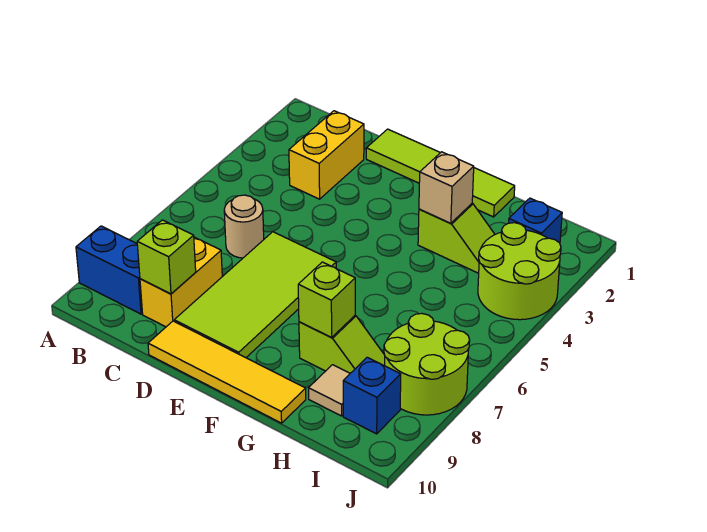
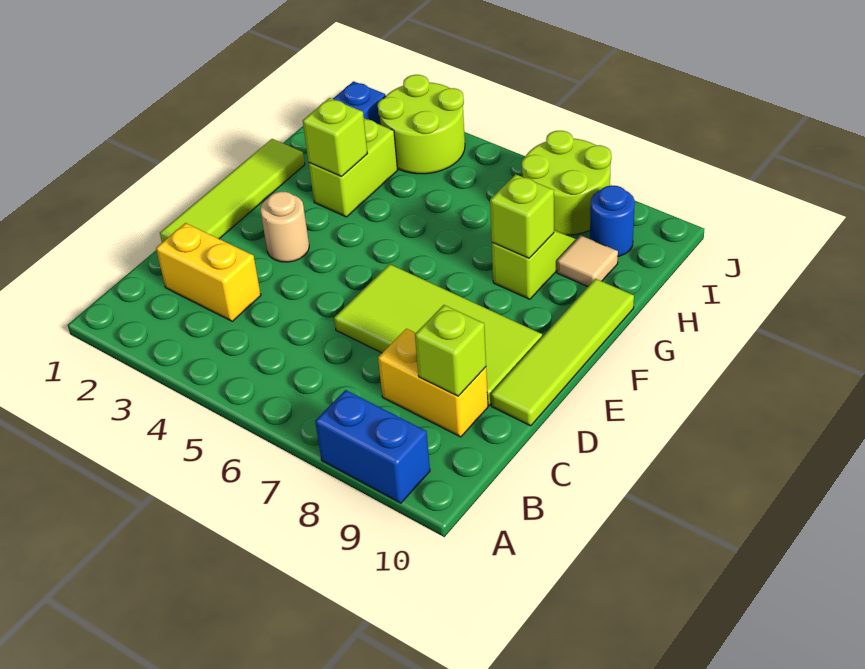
blue brick A9:B9 level 1 -> blue brick A8:A9 level 1
tan round brick C6 level 1 -> tan round brick E3 level 1
yellow tile D10:G10 level 1 -> lime tile D10:G10 level 1
lime slope G3:H3 level 1 top G -> lime brick G3:H3 level 1
tan brick G3 level 2 -> lime brick G3 level 2
blue brick I9 level 1 -> blue round brick I9 level 1

